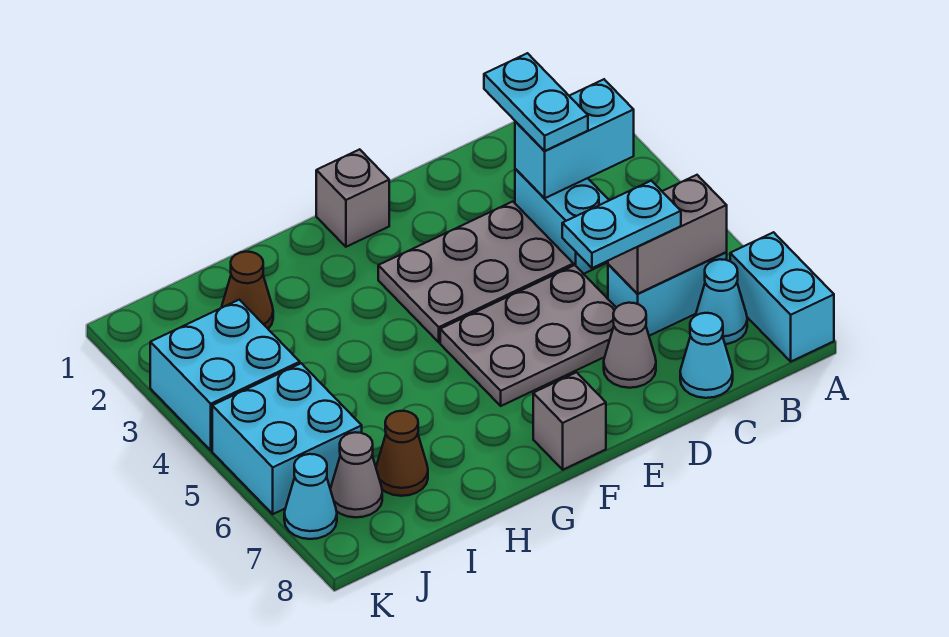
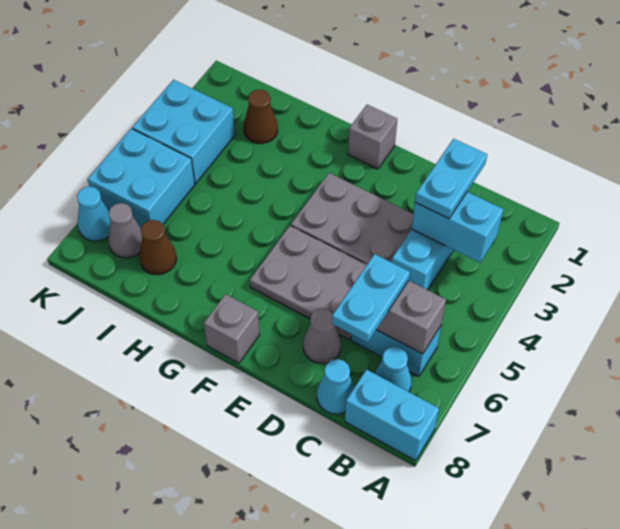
cyan brick A7:A8 level 1 -> cyan brick A8:B8 level 1
cyan plate C6:D6 level 3 -> cyan plate C6:C7 level 3

